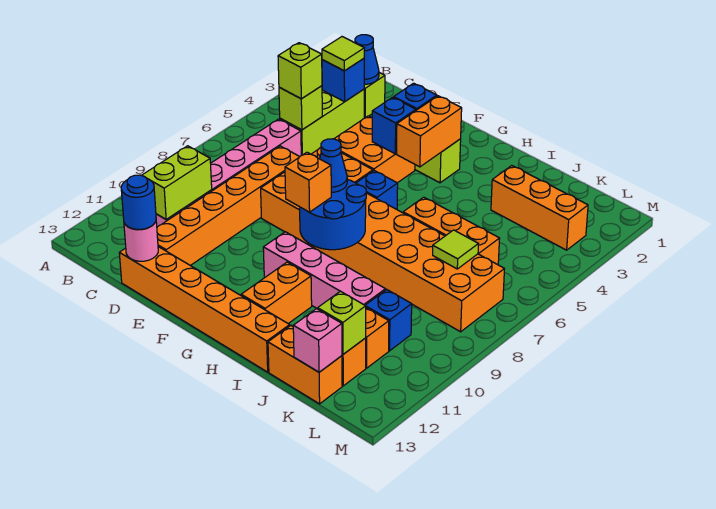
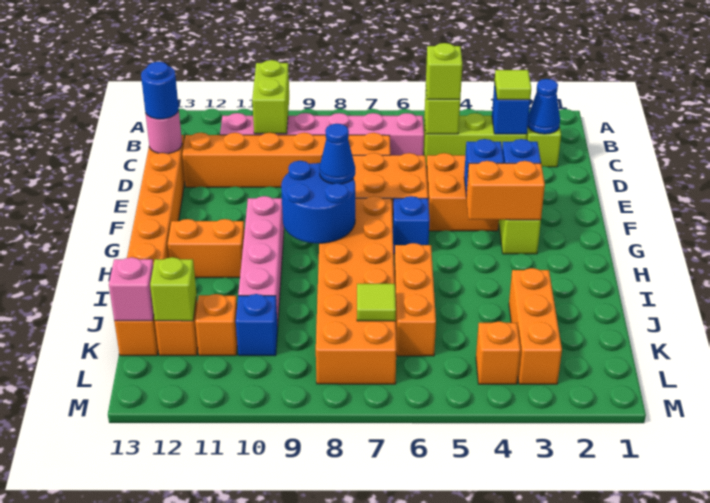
lime brick C10:C11 level 2 -> lime brick B10:C10 level 2
orange brick G9 level 3 -> orange brick L4 level 1

